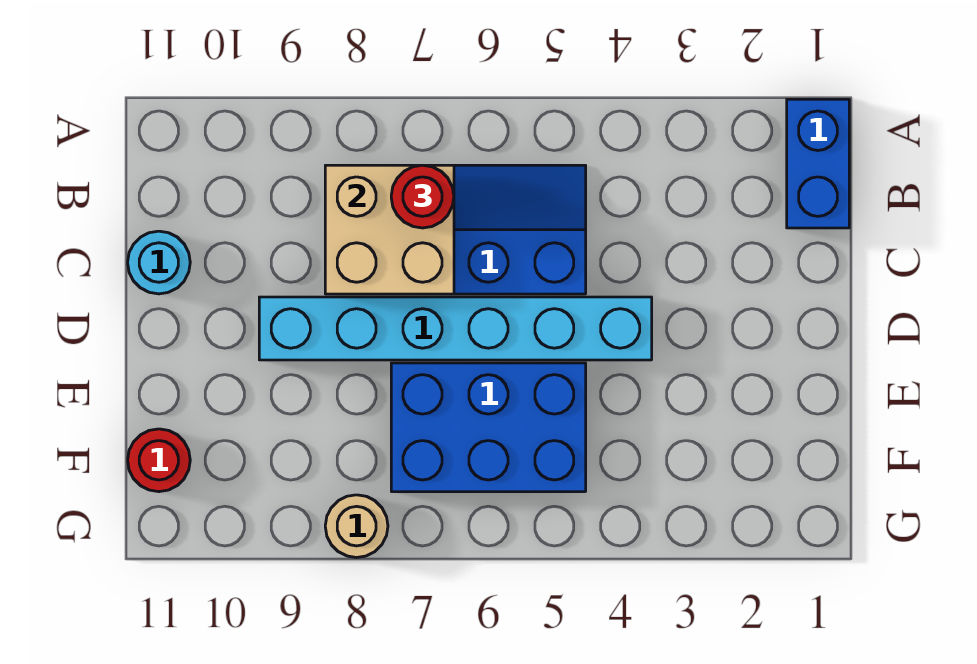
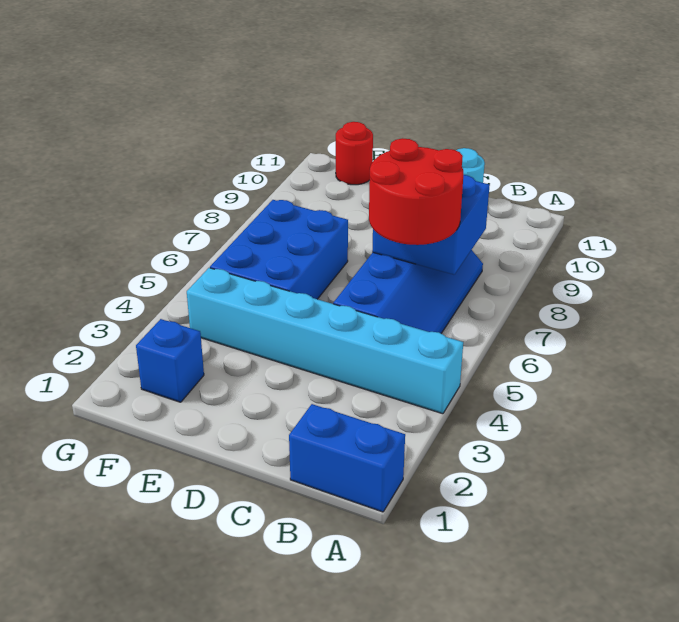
tan brick B7:C8 level 2 -> blue brick B7:C8 level 2
red round brick B7 level 3 -> red round brick B6:C7 level 3
cyan brick D4:D9 level 1 -> cyan brick A4:F4 level 1
none -> blue brick F2 level 1
tan round brick G8 level 1 -> none

